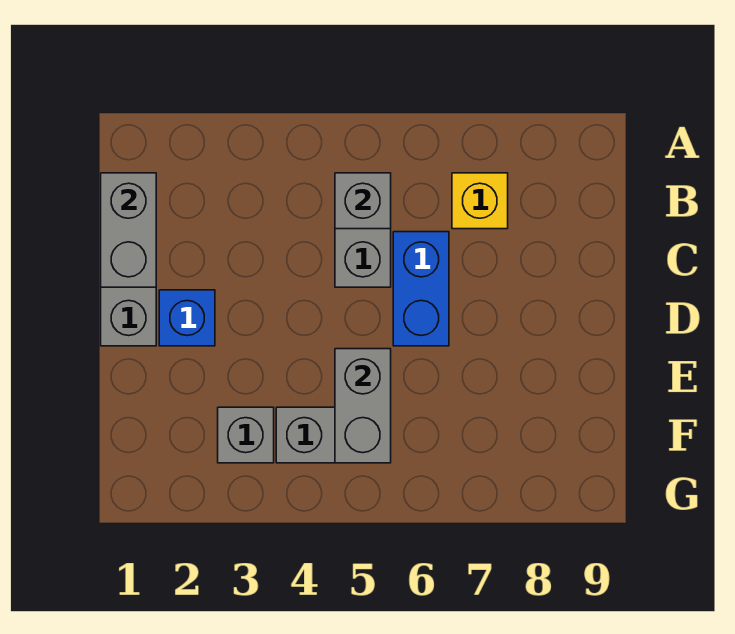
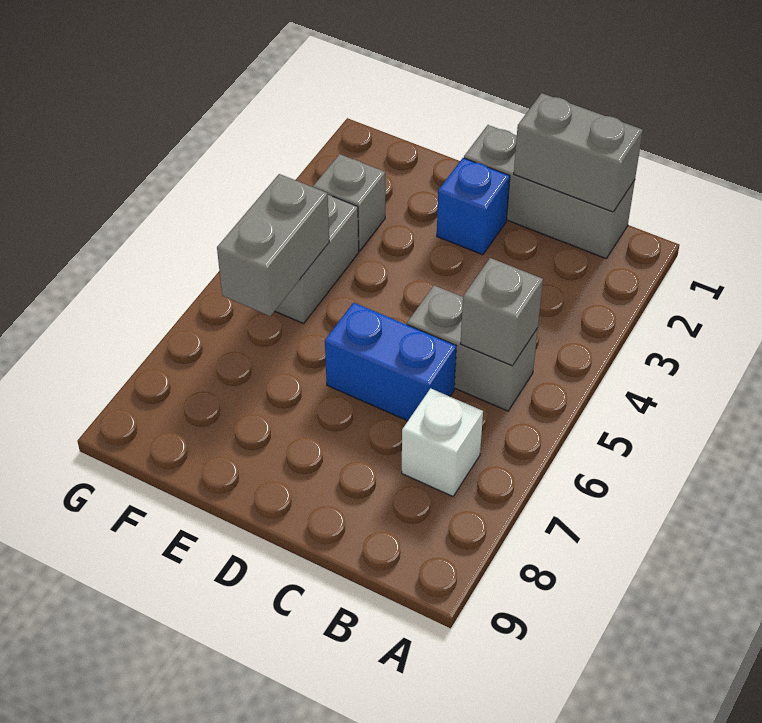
yellow brick B7 level 1 -> white brick B7 level 1
grey brick E5:F5 level 2 -> grey brick F5:F6 level 2

